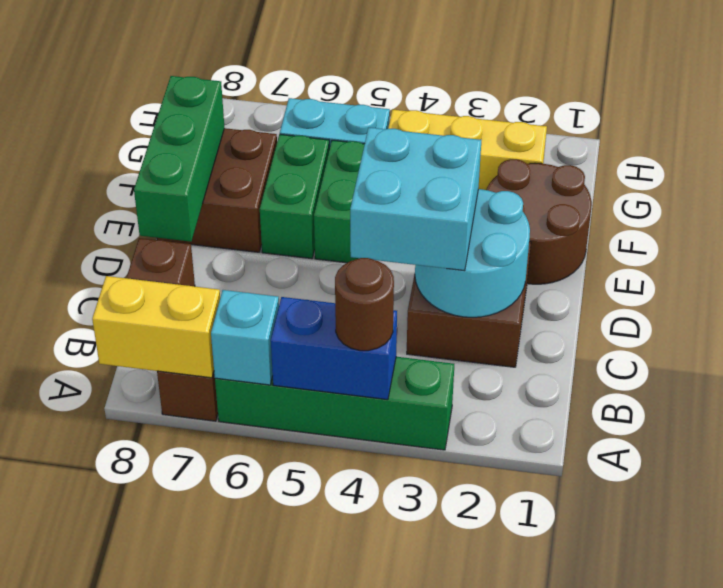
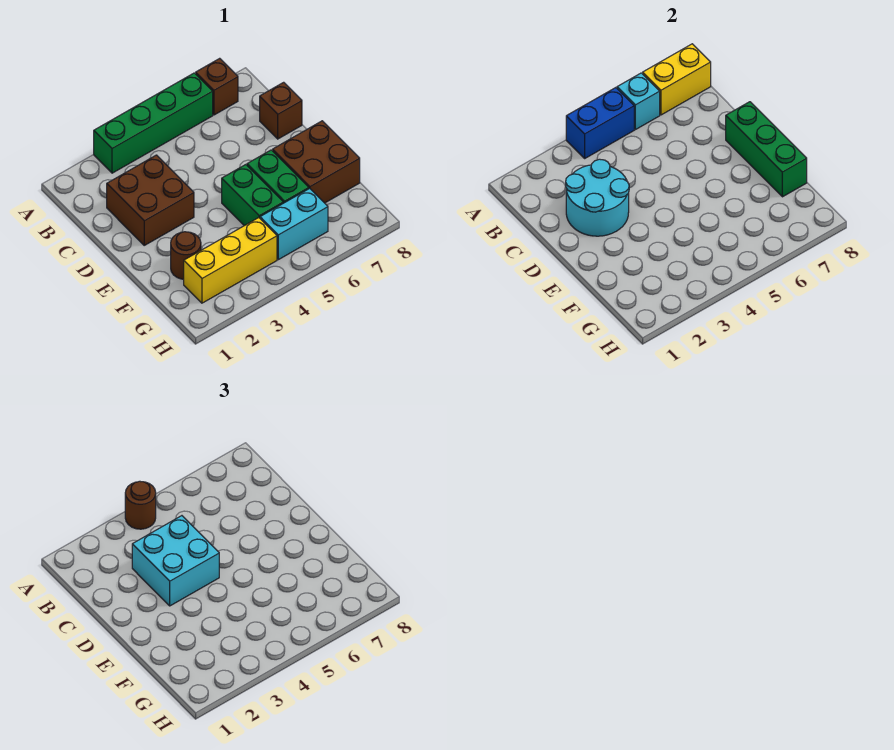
brown round brick E1:F2 level 1 -> brown round brick F2 level 1

